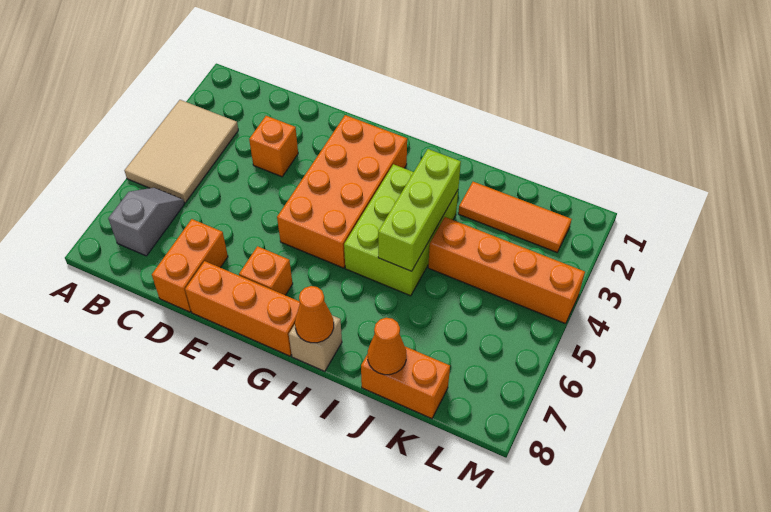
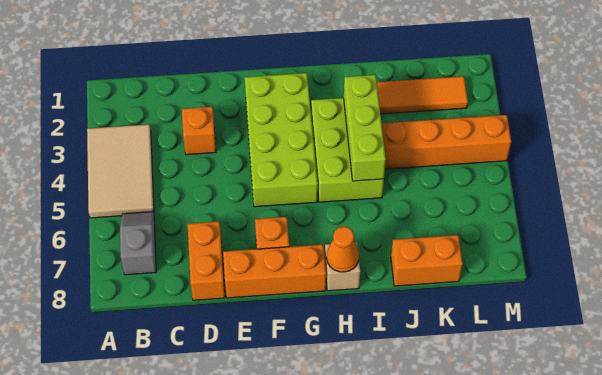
orange brick F2:G5 level 1 -> lime brick F2:G5 level 1
orange cone J8 level 2 -> none

